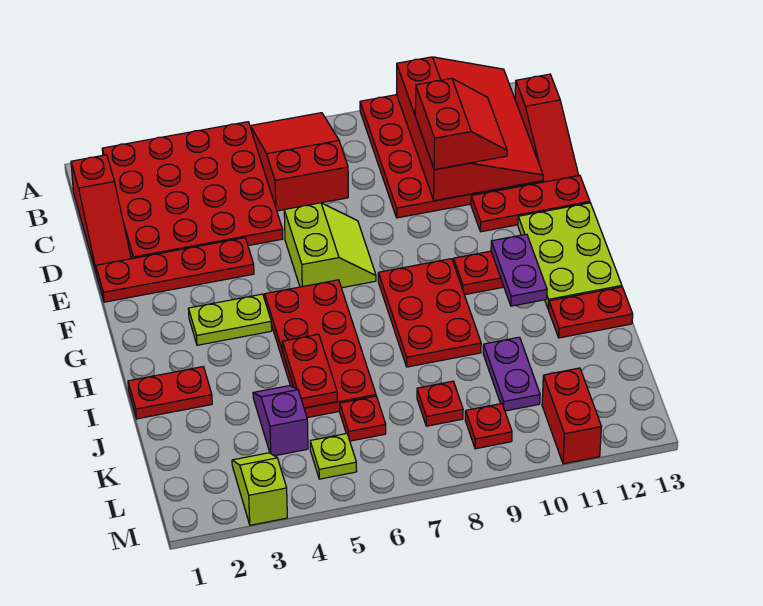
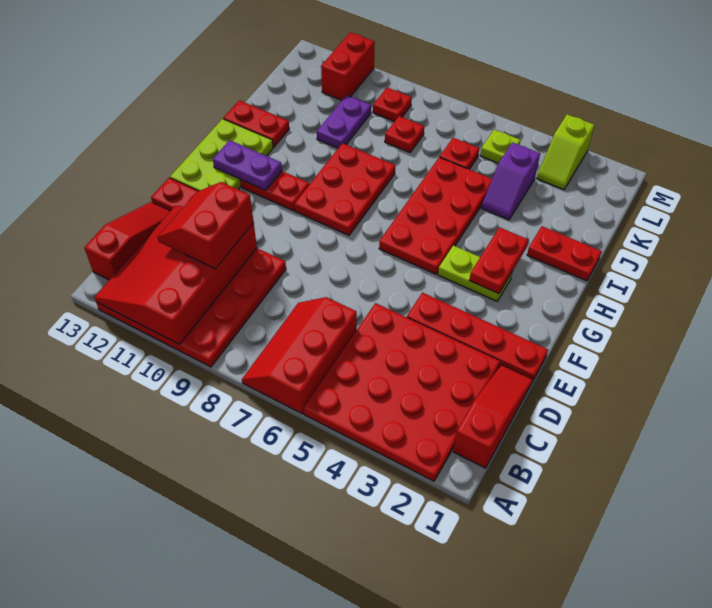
red slope A6:C7 level 1 top C -> red slope A6:C7 level 1 top 6
lime slope E6:F7 level 1 top 6 -> none
purple plate G11:H11 level 2 -> purple plate G11:G12 level 2
red plate I5:J5 level 2 -> red plate G3:H3 level 2

